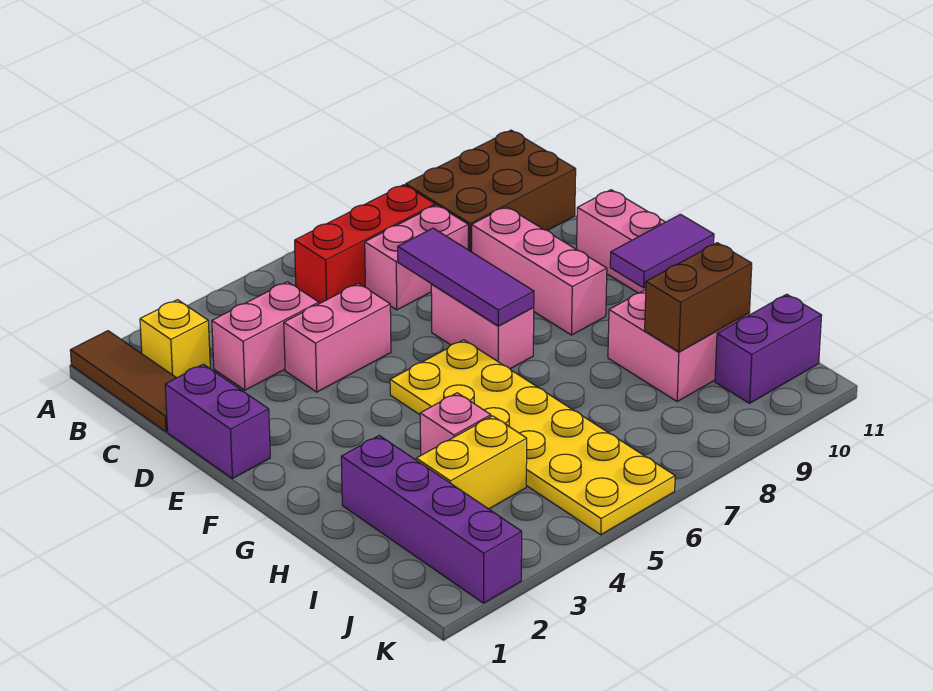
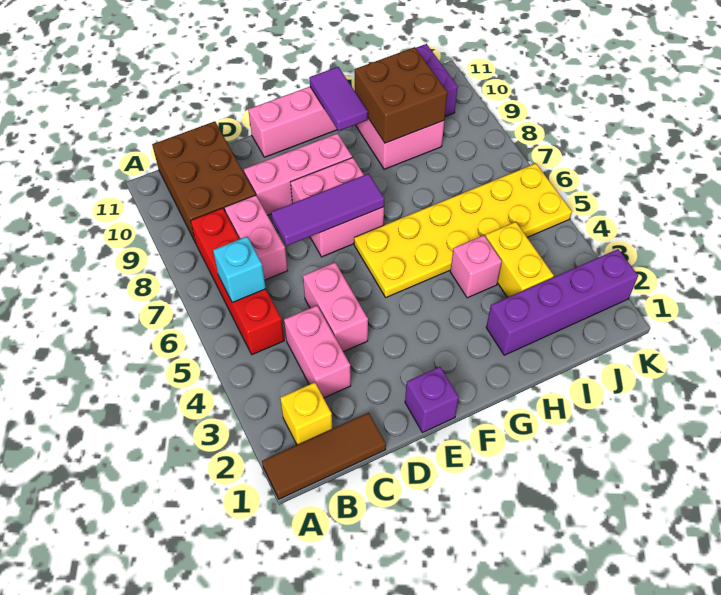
red brick B6:B8 level 1 -> red brick B5:B8 level 1
none -> cyan brick B6 level 2
purple brick D1:E1 level 1 -> purple brick E1 level 1
pink brick E7:F7 level 1 -> pink brick E7:F8 level 1
brown brick I9:I10 level 2 -> brown brick H9:I10 level 2

